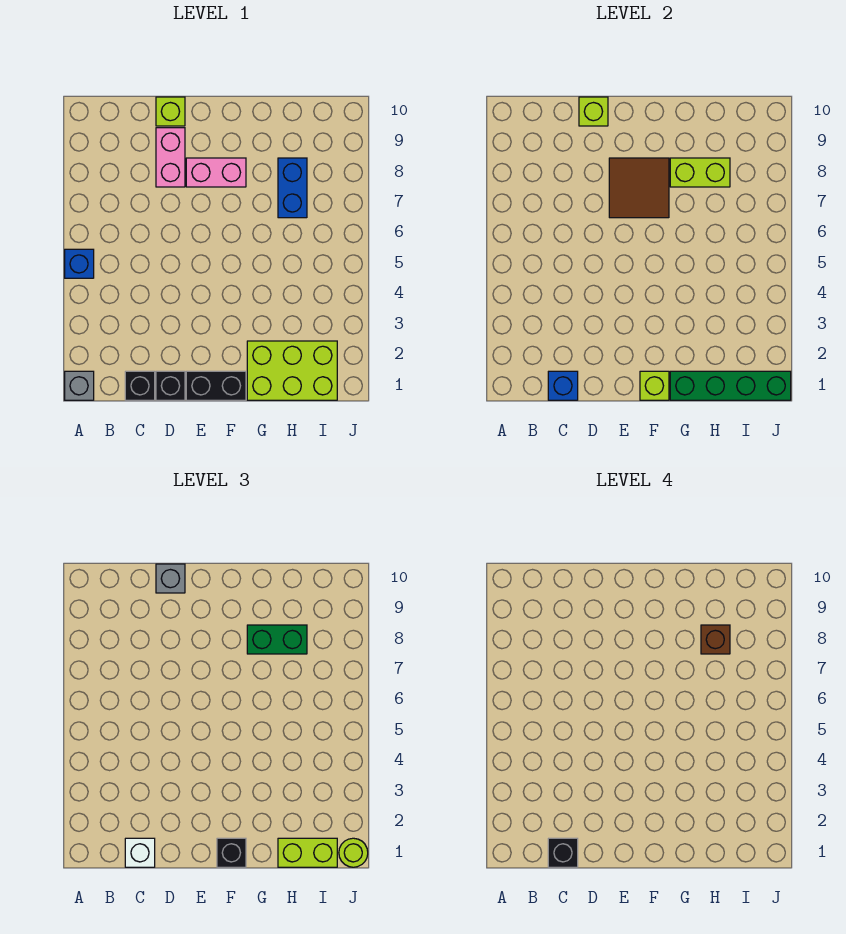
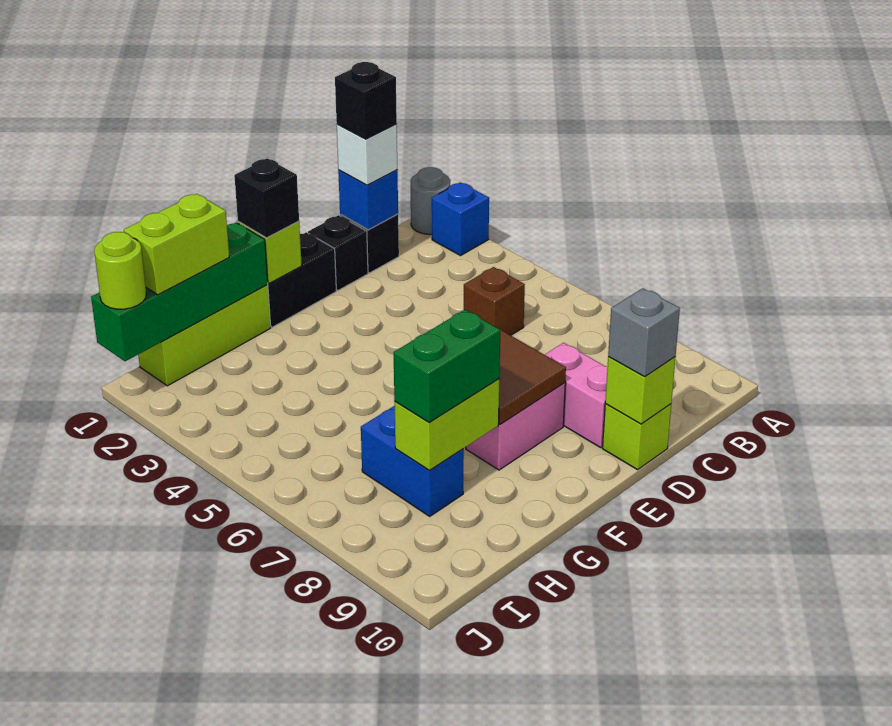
grey brick A1 level 1 -> grey round brick A1 level 1
blue brick A5 level 1 -> blue brick A2 level 1
lime brick G1:I2 level 1 -> lime brick G1:I1 level 1
brown brick H8 level 4 -> brown brick C5 level 1

